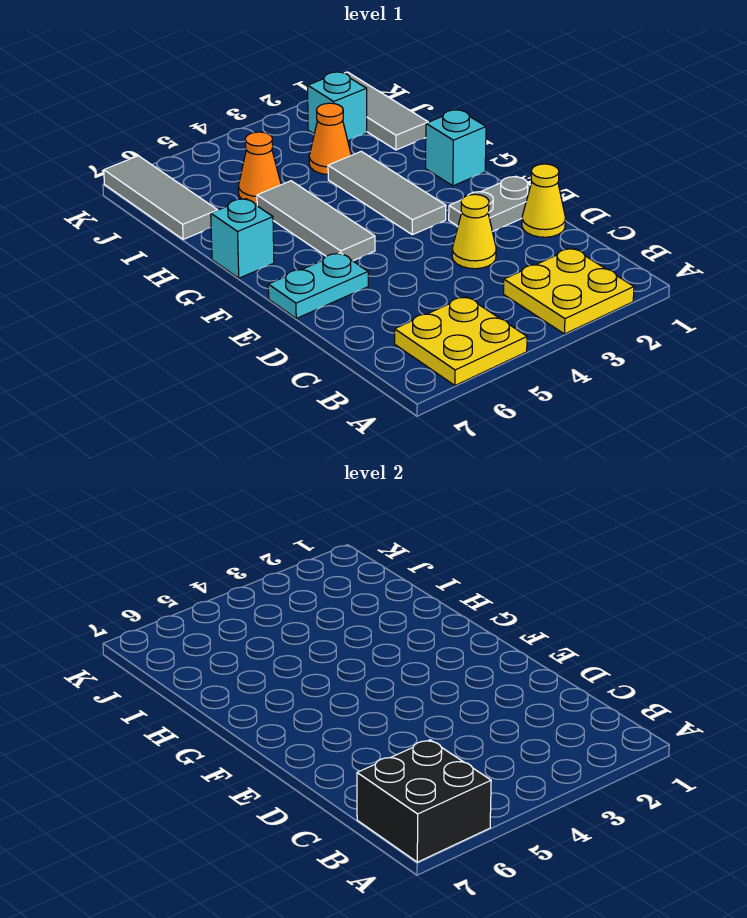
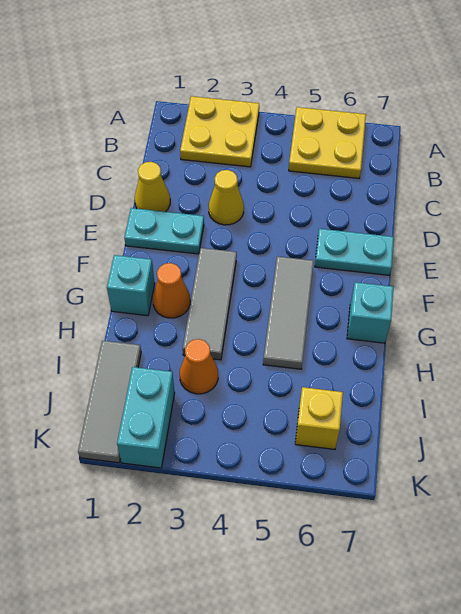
black brick A6:B7 level 2 -> none
grey plate E1:E2 level 1 -> cyan plate E1:E2 level 1
orange cone I5 level 1 -> orange cone G2 level 1
grey tile I7:K7 level 1 -> none
cyan brick J2 level 1 -> cyan brick J2:K2 level 1
none -> yellow brick J6 level 1

